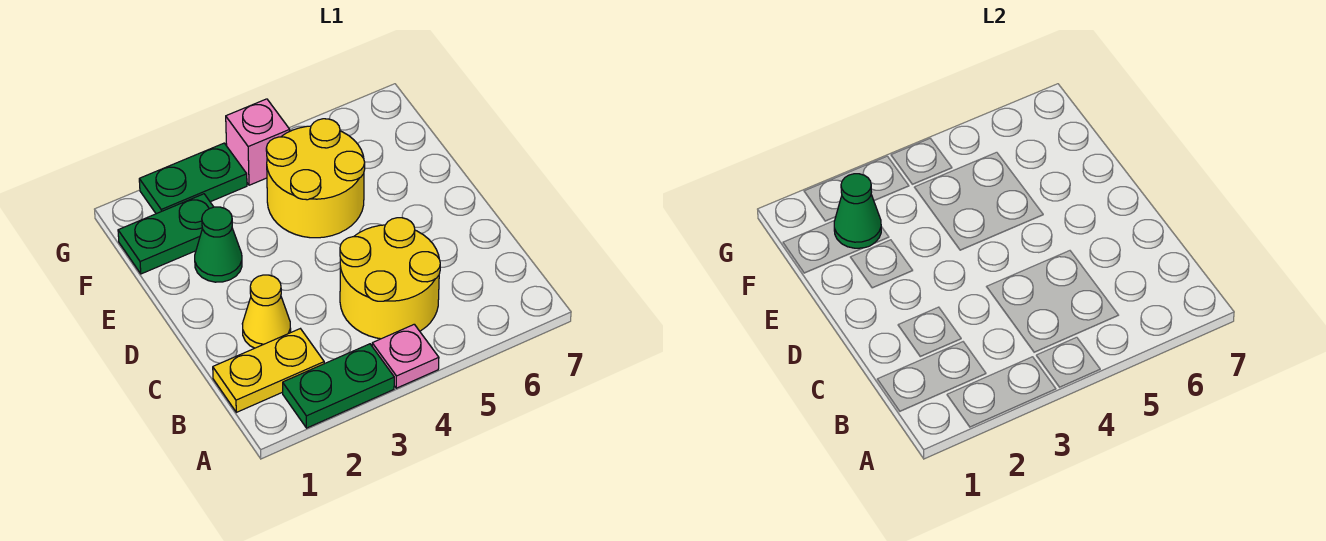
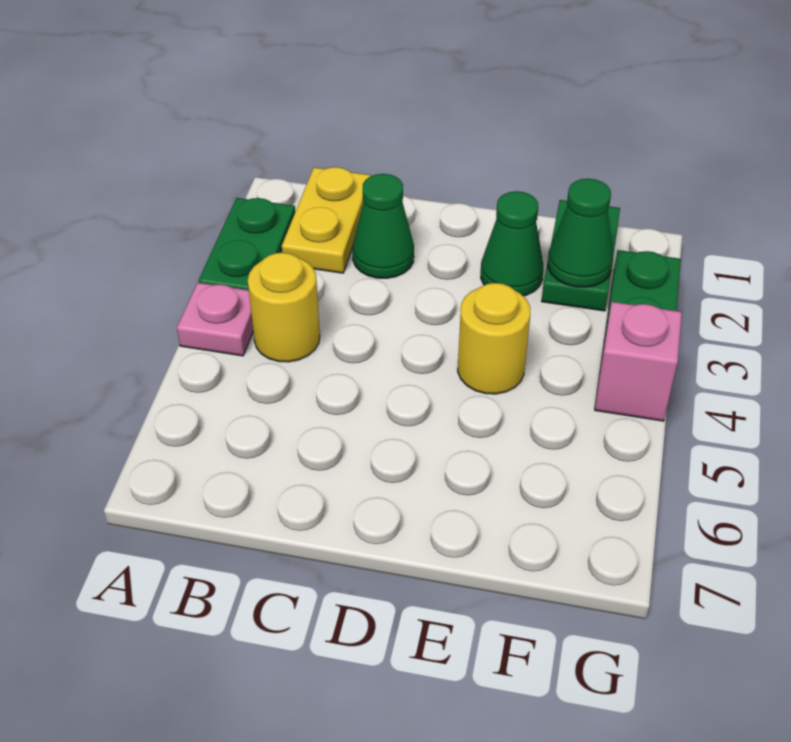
yellow round brick B4:C5 level 1 -> yellow round brick B4 level 1
yellow cone C2 level 1 -> green cone C2 level 1
yellow round brick E4:F5 level 1 -> yellow round brick E4 level 1

